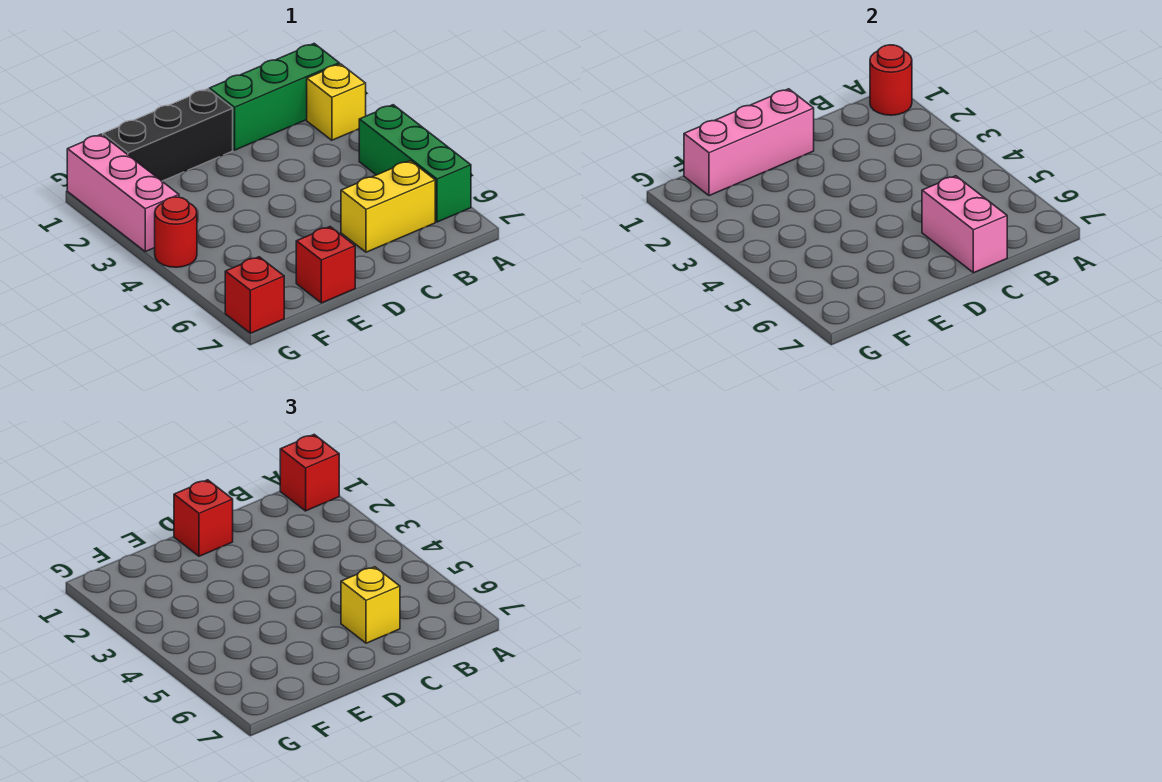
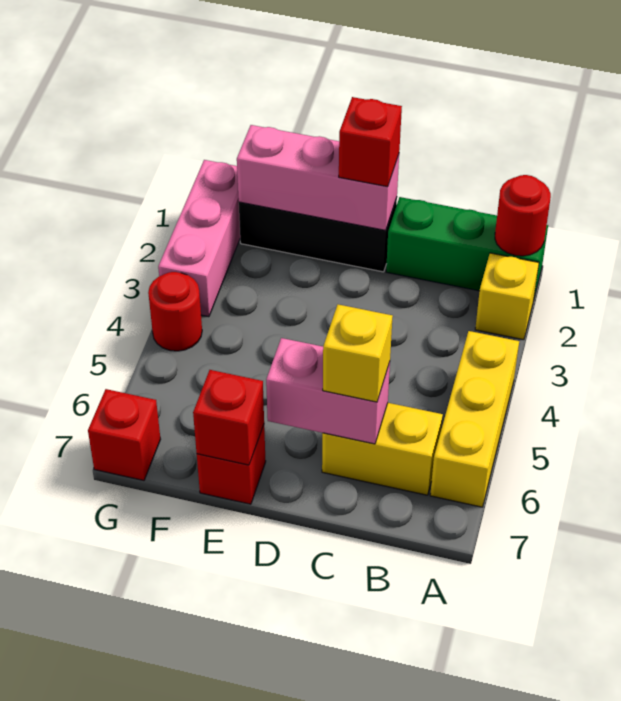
red brick A1 level 3 -> red brick E7 level 2
green brick A4:A6 level 1 -> yellow brick A4:A6 level 1
pink brick C6:C7 level 2 -> pink brick C6:D6 level 2

